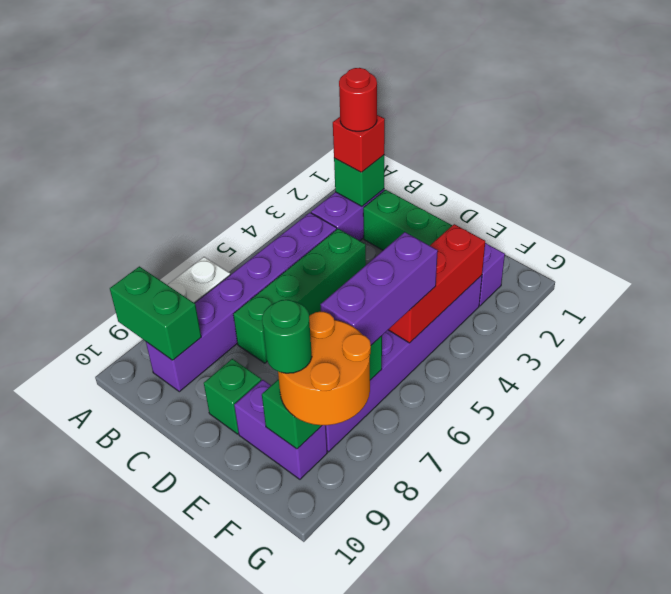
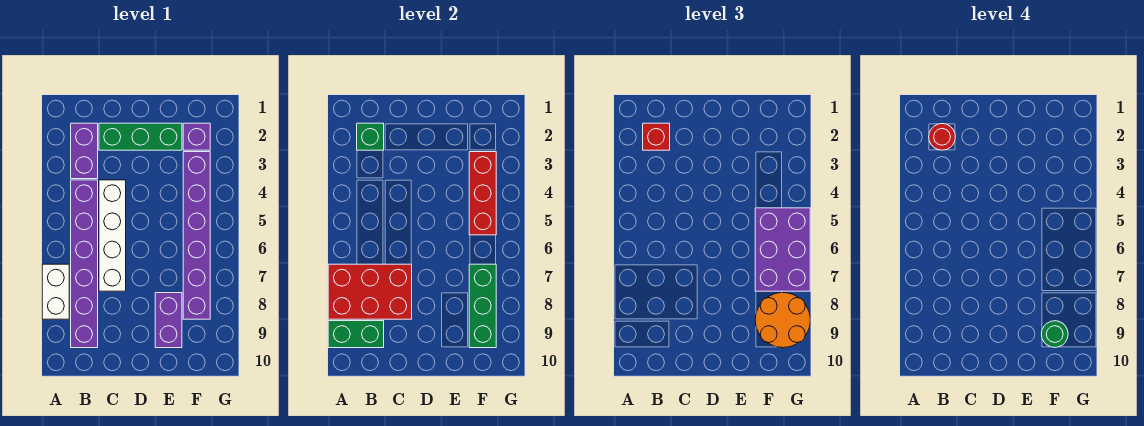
none -> red brick A7:C8 level 2
green brick C4:C7 level 1 -> white brick C4:C7 level 1
green brick D9 level 1 -> none
purple brick E9:F9 level 1 -> purple brick E8:E9 level 1
purple brick F5:F7 level 3 -> purple brick F5:G7 level 3

